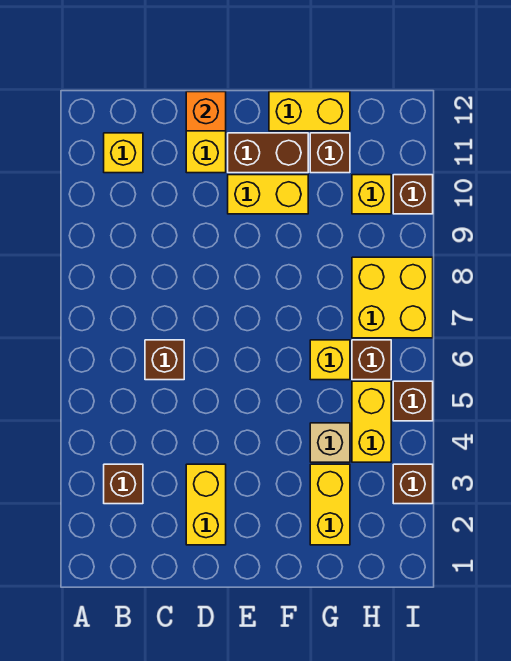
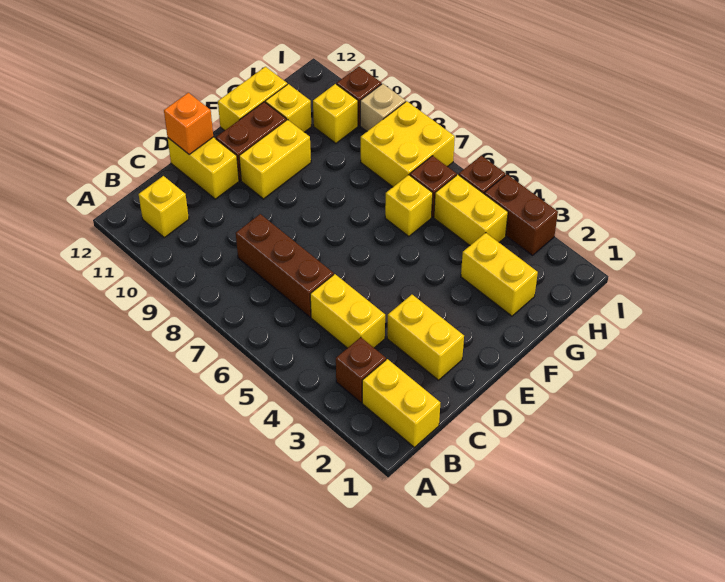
none -> yellow brick B1:B2 level 1
none -> yellow brick C4:C5 level 1
brown brick C6 level 1 -> brown brick C6:C8 level 1
tan brick G4 level 1 -> tan brick I9 level 1
brown brick G11 level 1 -> yellow brick G11 level 1
brown brick I3 level 1 -> brown brick I3:I4 level 1

